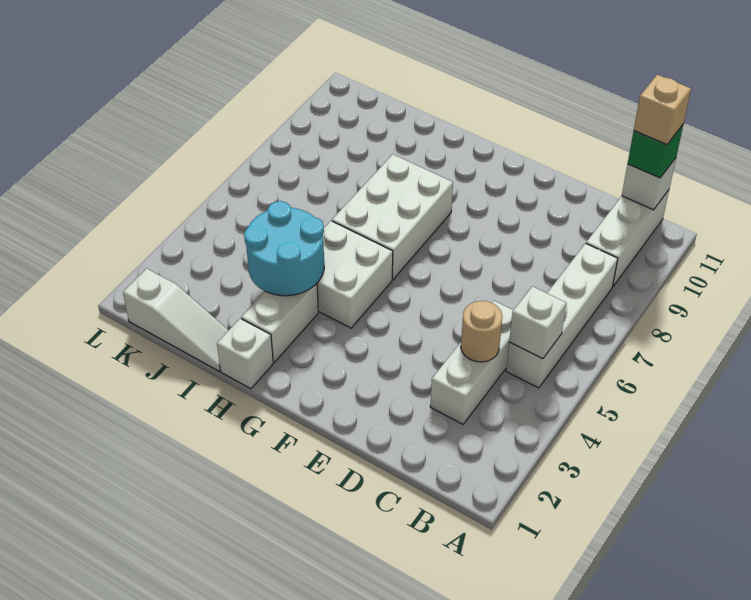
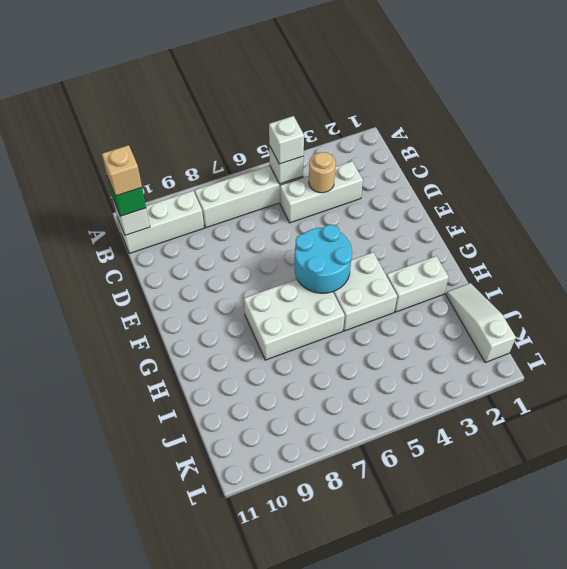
white brick H1 level 1 -> white brick B5 level 3
cyan round brick H3:I4 level 2 -> cyan round brick F5:G6 level 2

